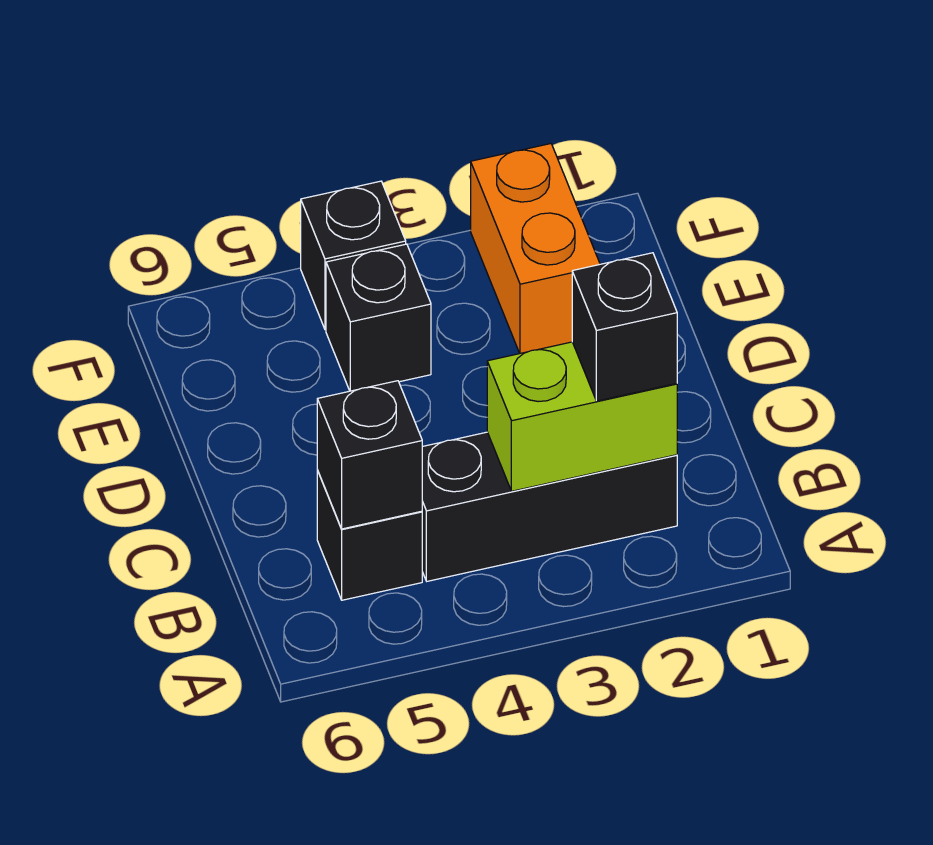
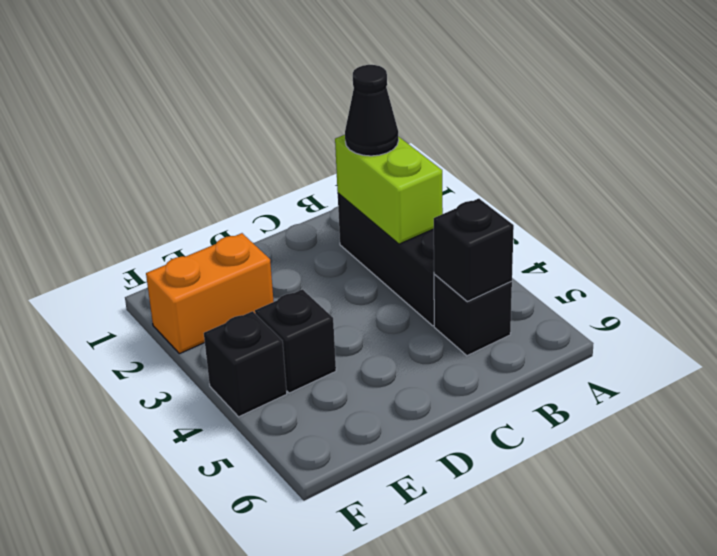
black brick B2 level 3 -> black cone B2 level 3

